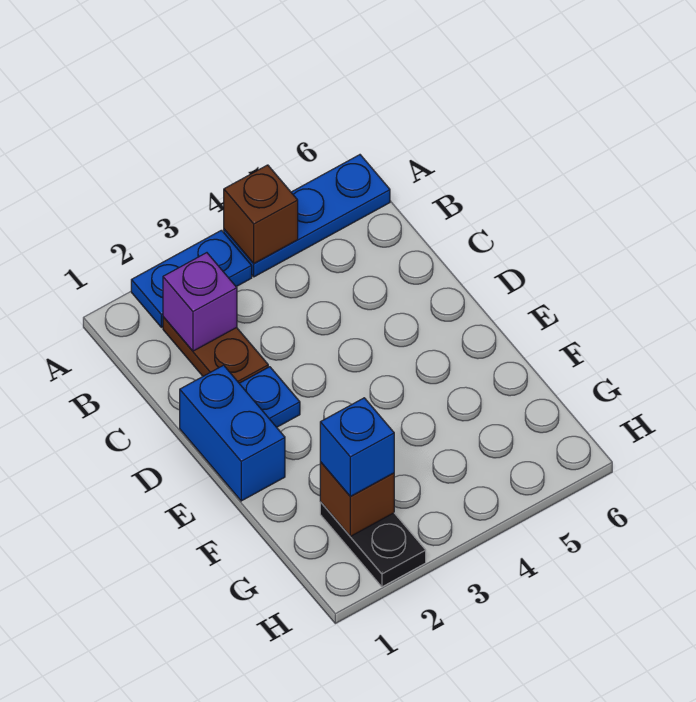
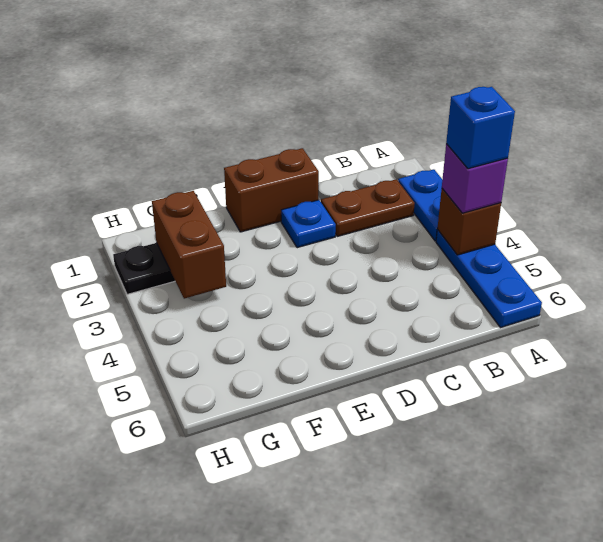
purple brick B2 level 2 -> purple brick A4 level 3
blue brick D1:E1 level 1 -> brown brick D1:E1 level 1
brown brick G2 level 2 -> brown brick G2:G3 level 2
blue brick G2 level 3 -> blue brick A4 level 4

